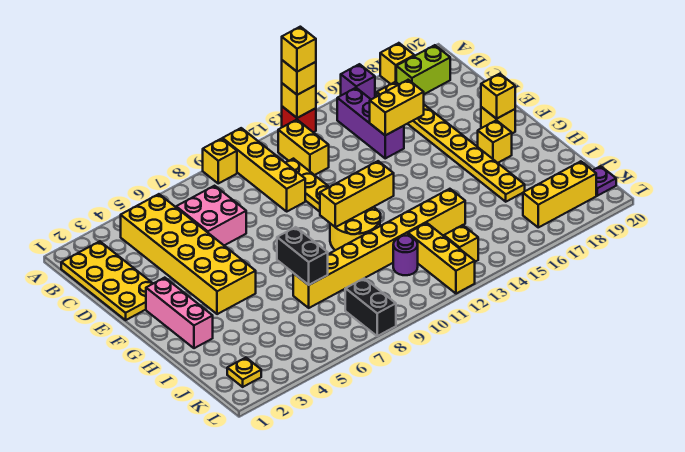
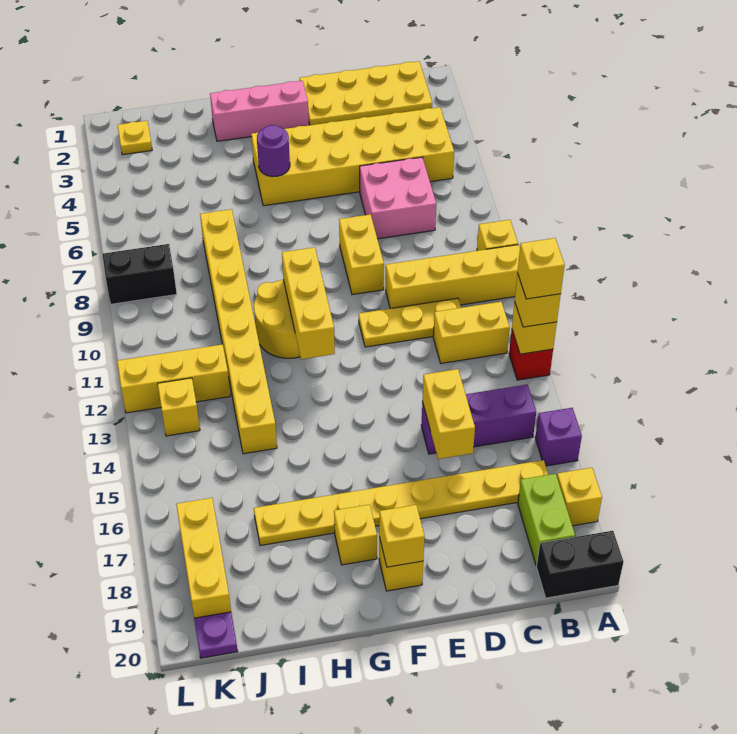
none -> yellow brick E8:E9 level 1
black brick H7:I7 level 2 -> black brick A20:B20 level 1
purple round brick J11 level 1 -> purple round brick G5 level 2

